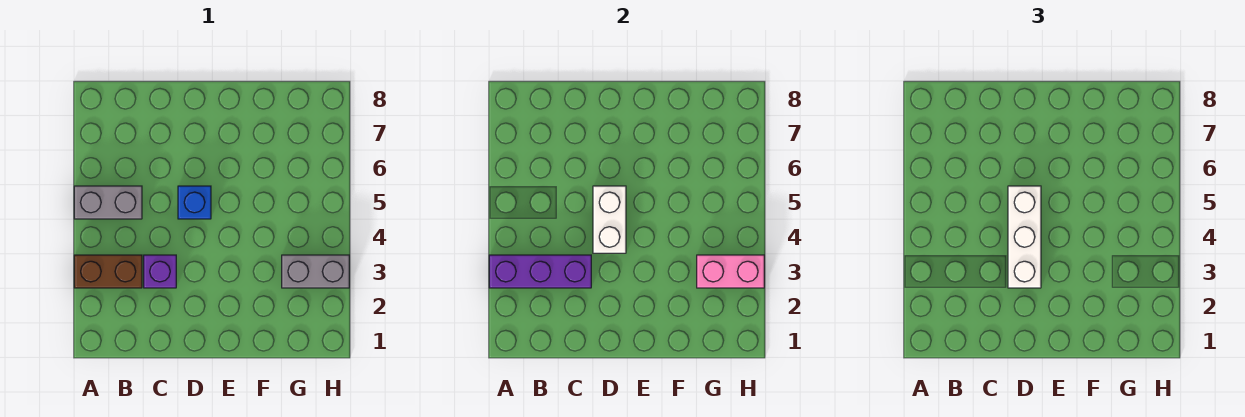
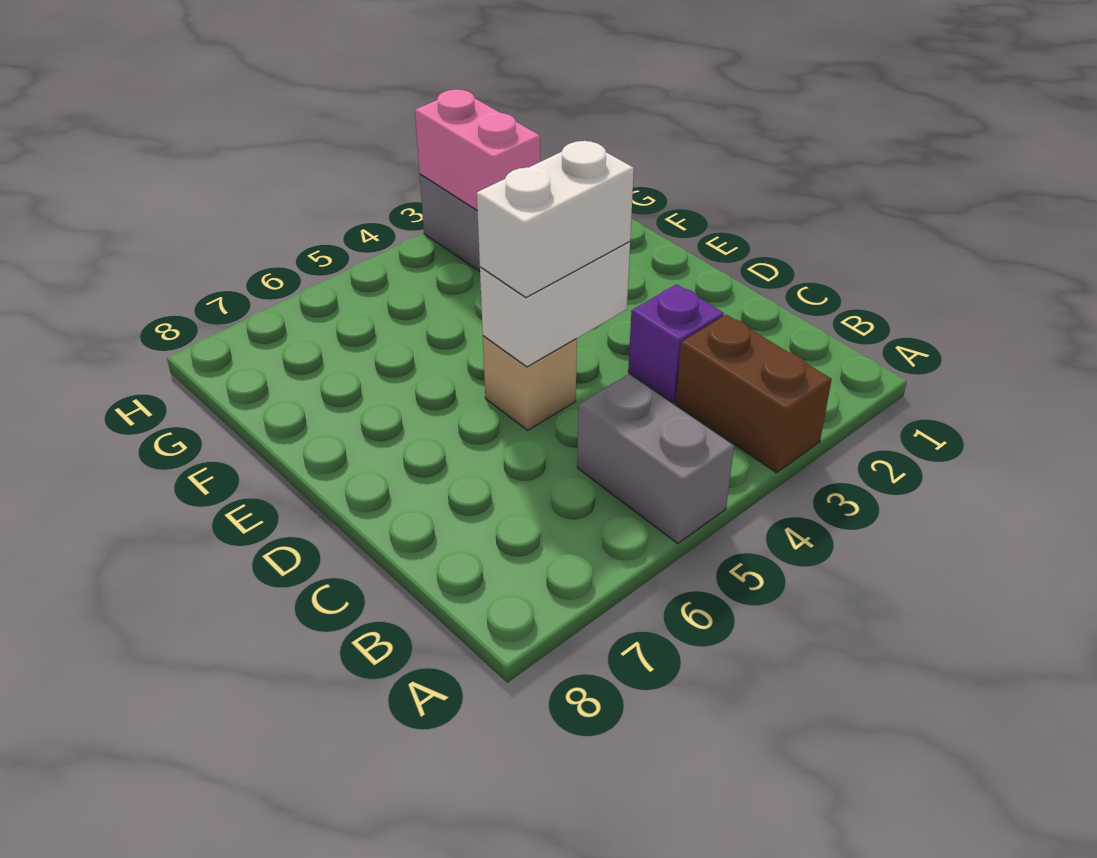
purple brick A3:C3 level 2 -> none
white brick D3:D5 level 3 -> white brick D4:D5 level 3
blue brick D5 level 1 -> tan brick D5 level 1

